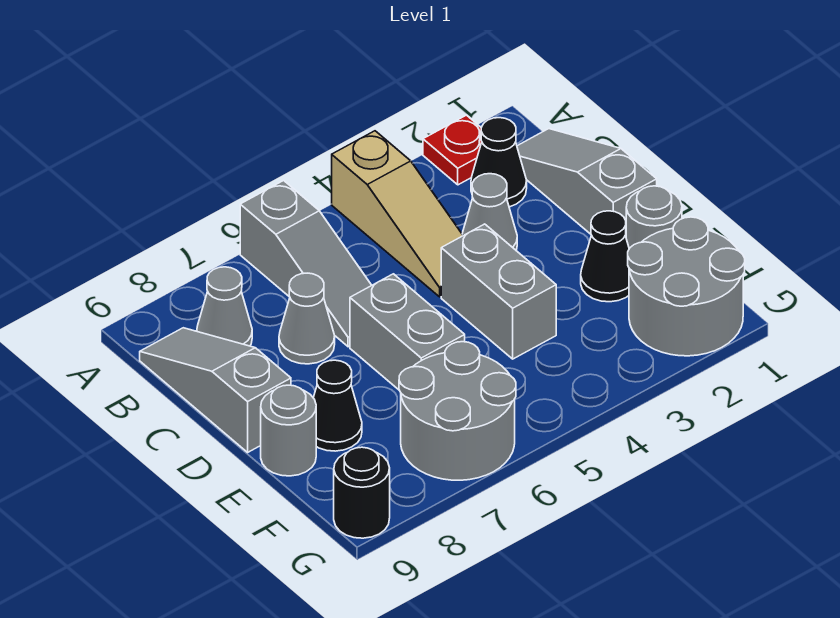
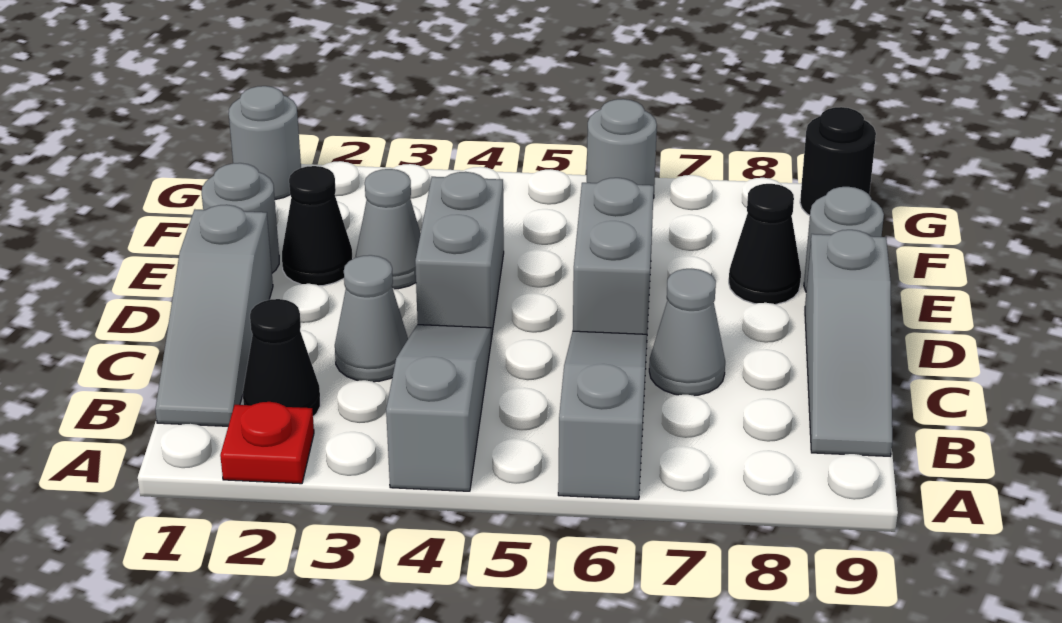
tan slope A4:C4 level 1 top A -> grey slope A4:C4 level 1 top A
grey cone B8 level 1 -> grey cone E3 level 1
grey round brick F1:G2 level 1 -> grey round brick G1 level 1
grey round brick F6:G7 level 1 -> grey round brick G6 level 1

